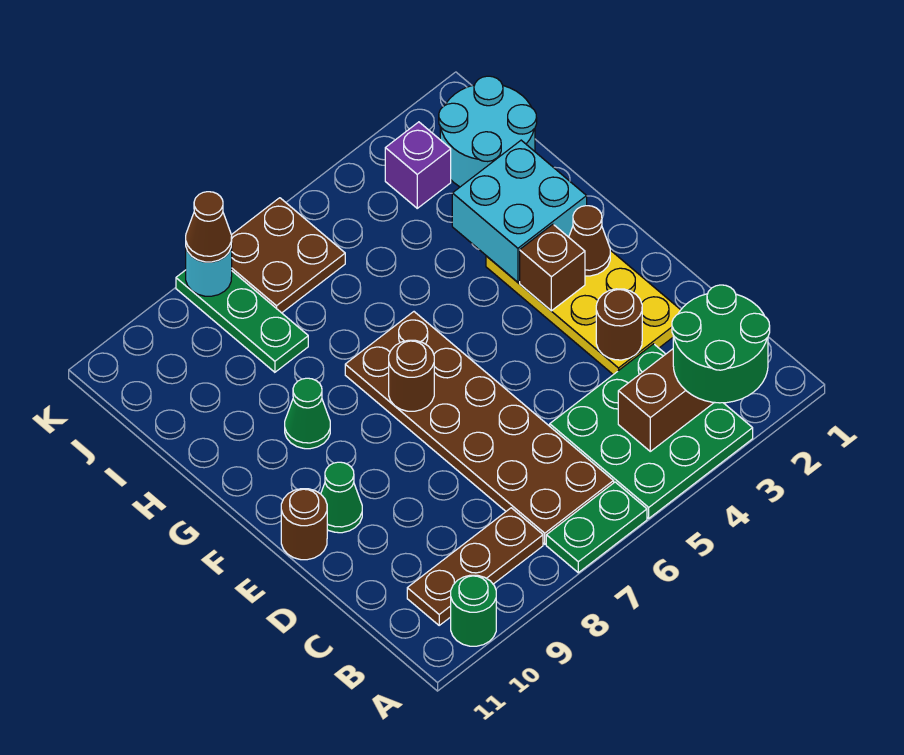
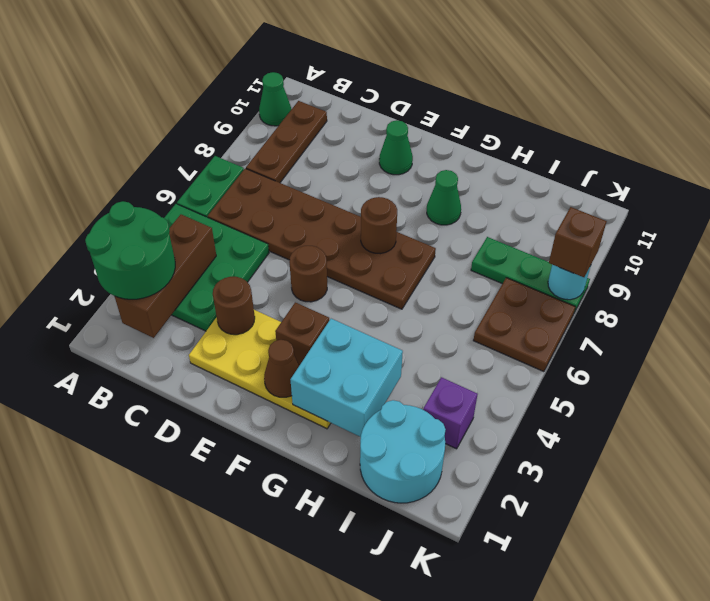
green round brick A10 level 1 -> green cone A10 level 1
brown round brick E11 level 1 -> brown round brick E5 level 1
brown cone K8 level 3 -> brown brick K8 level 3

